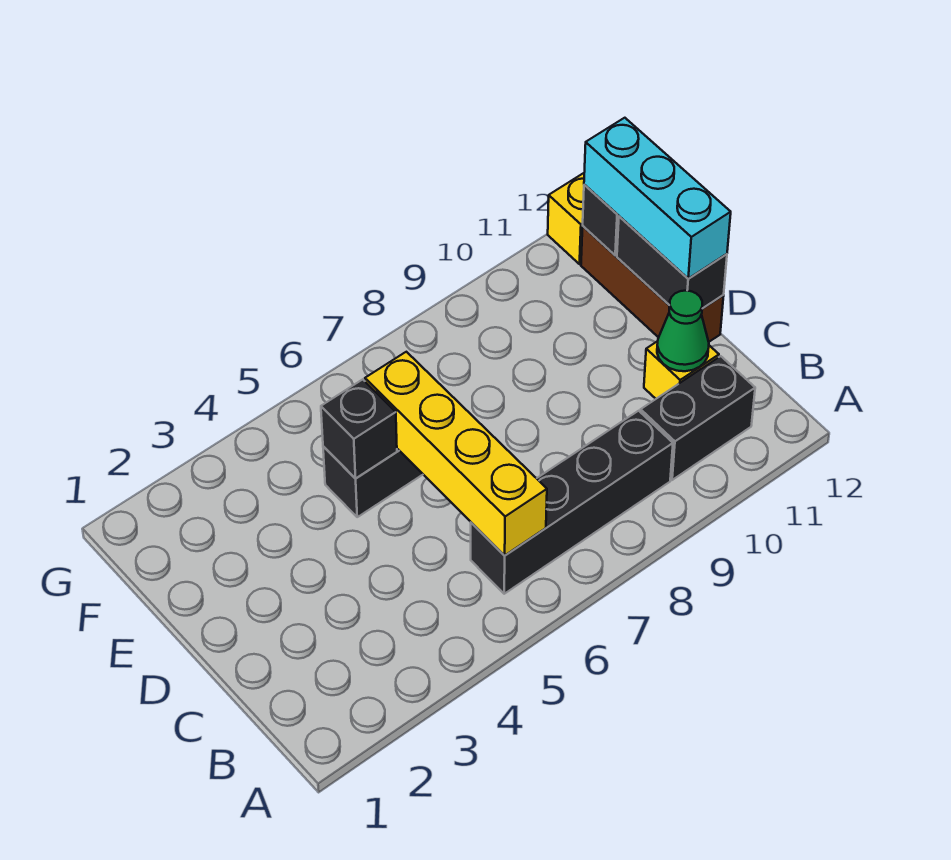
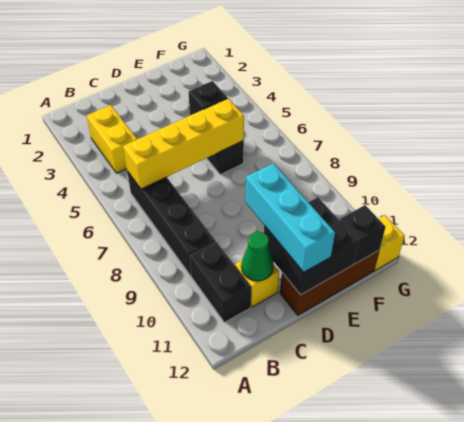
none -> yellow brick B3:B4 level 1
black brick D12:E12 level 2 -> black brick D11:E12 level 2
cyan brick D12:F12 level 3 -> cyan brick D10:D12 level 3

